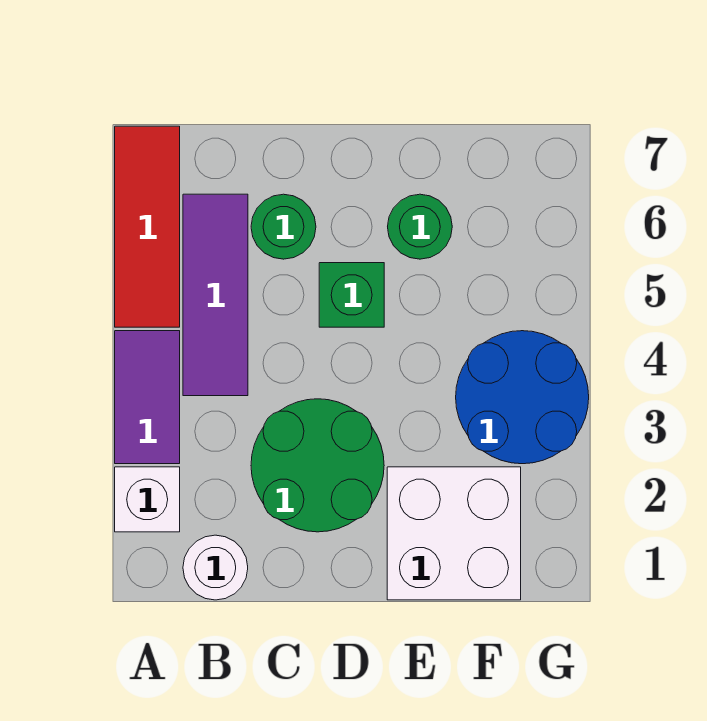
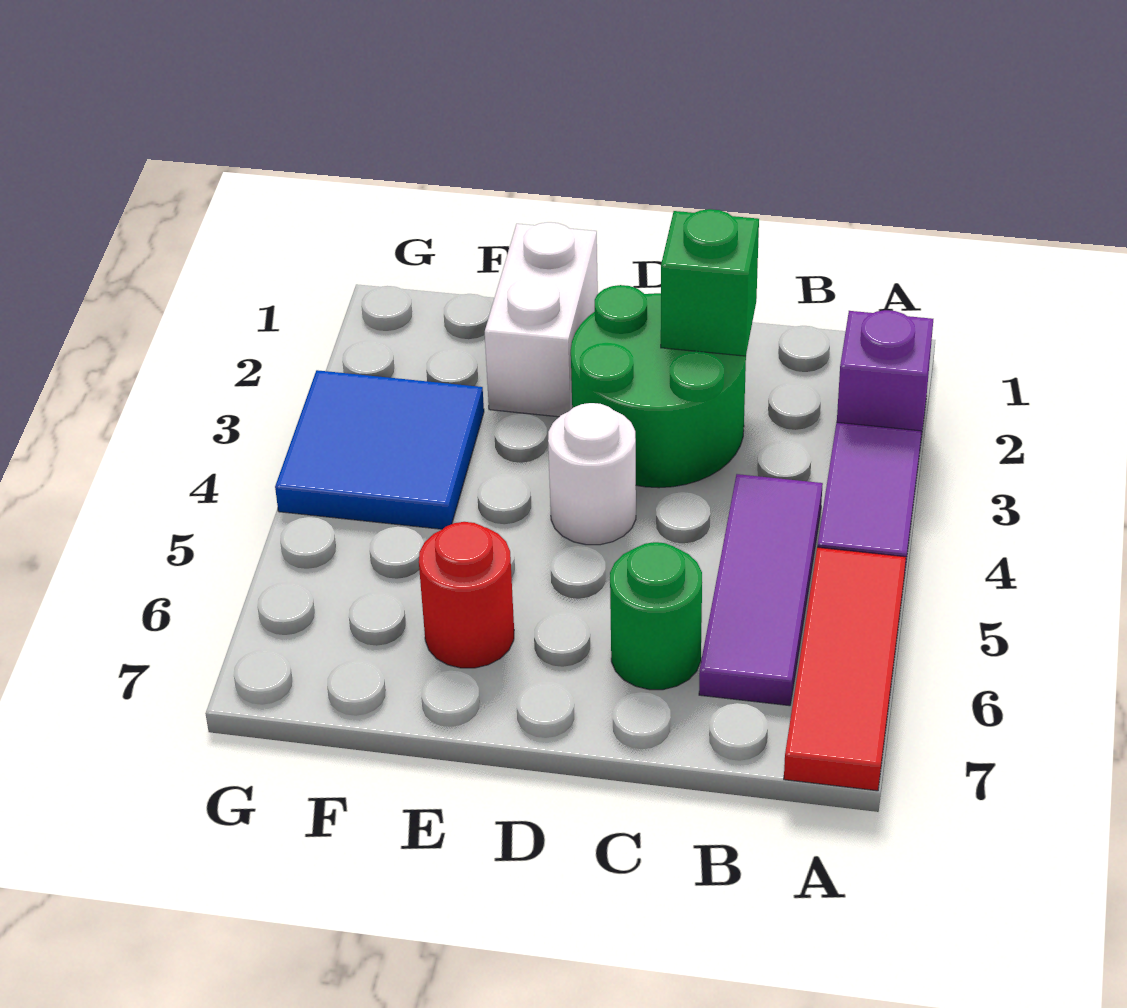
white brick A2 level 1 -> purple brick A2 level 1
white round brick B1 level 1 -> white round brick D4 level 1
green brick D5 level 1 -> green brick C2 level 2
white brick E1:F2 level 1 -> white brick E1:E2 level 1
green round brick E6 level 1 -> red round brick E6 level 1
blue round brick F3:G4 level 1 -> blue tile F3:G4 level 1

